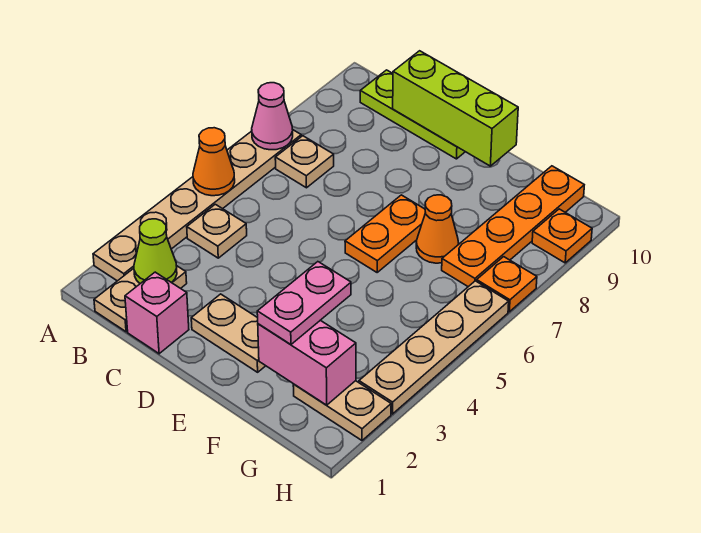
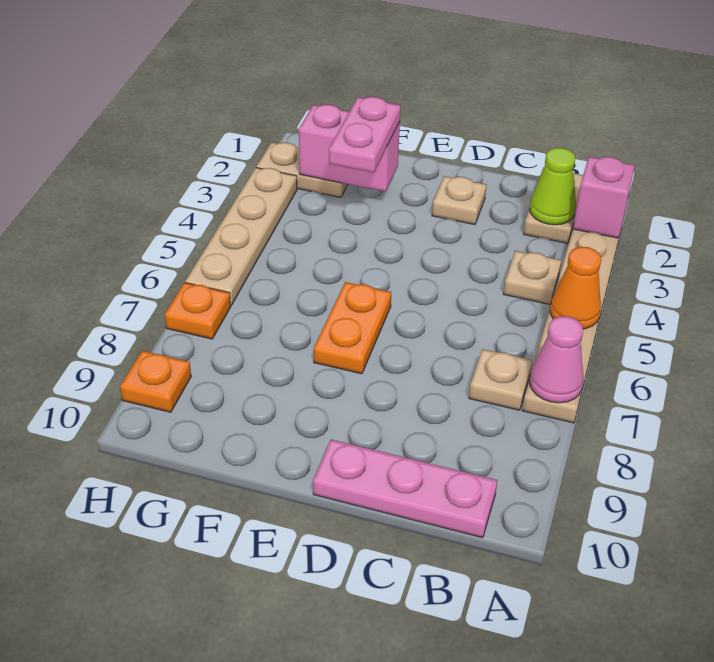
lime plate B10:D10 level 1 -> pink plate B10:D10 level 1
pink brick C1 level 1 -> pink brick A2 level 2
lime brick C10:E10 level 2 -> none
tan plate D2:E2 level 1 -> tan plate D2 level 1
orange cone F7 level 1 -> none
orange plate G7:G10 level 1 -> none

